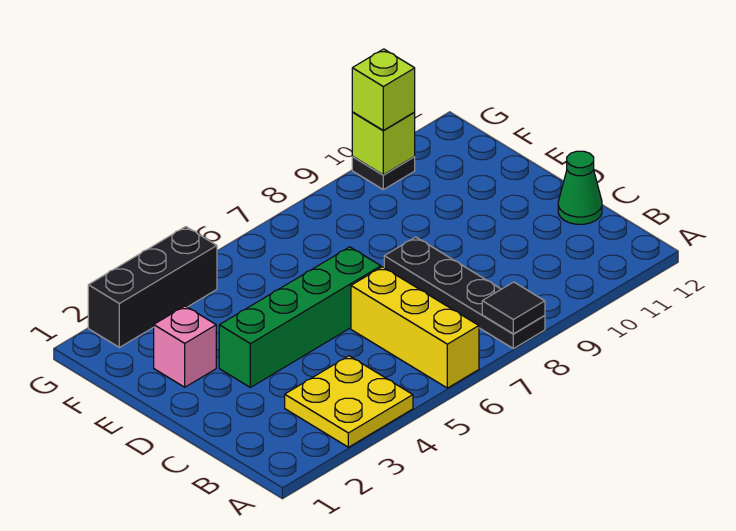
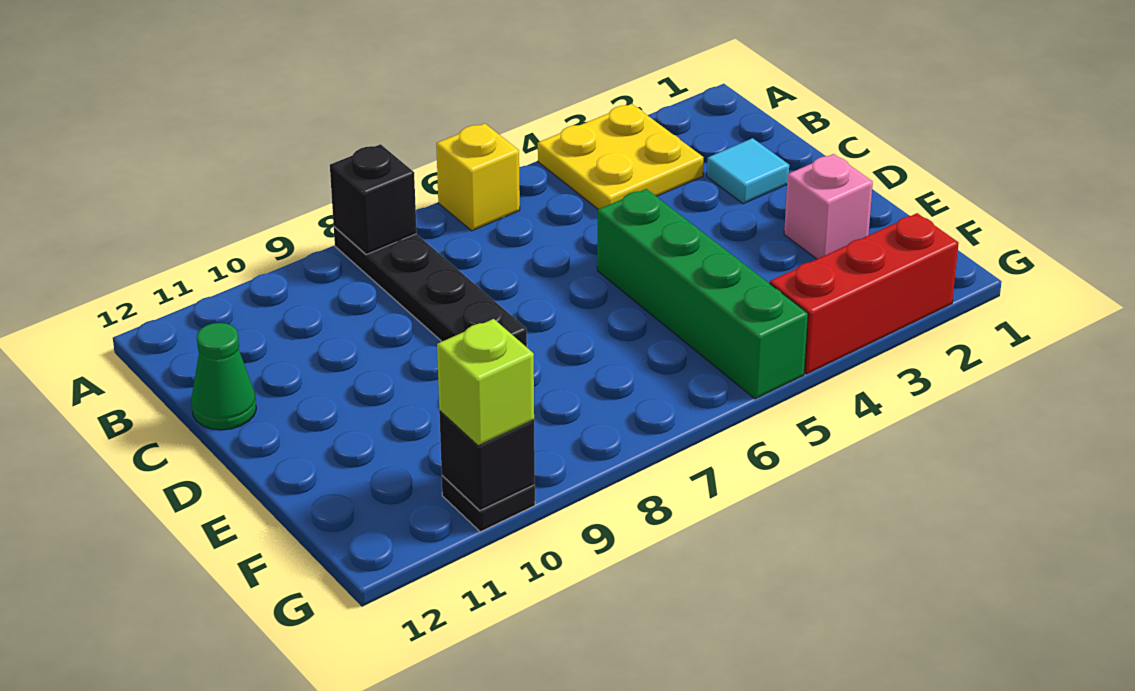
yellow brick A6:C6 level 1 -> yellow brick A6 level 1
black tile A8 level 2 -> black brick A8 level 2
none -> cyan tile C2 level 1
green brick D3:D6 level 1 -> green brick D5:G5 level 1
black brick G2:G4 level 1 -> red brick G2:G4 level 1
lime brick G10 level 2 -> black brick G10 level 2

